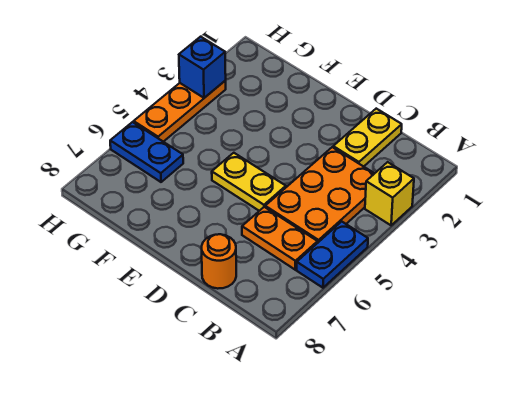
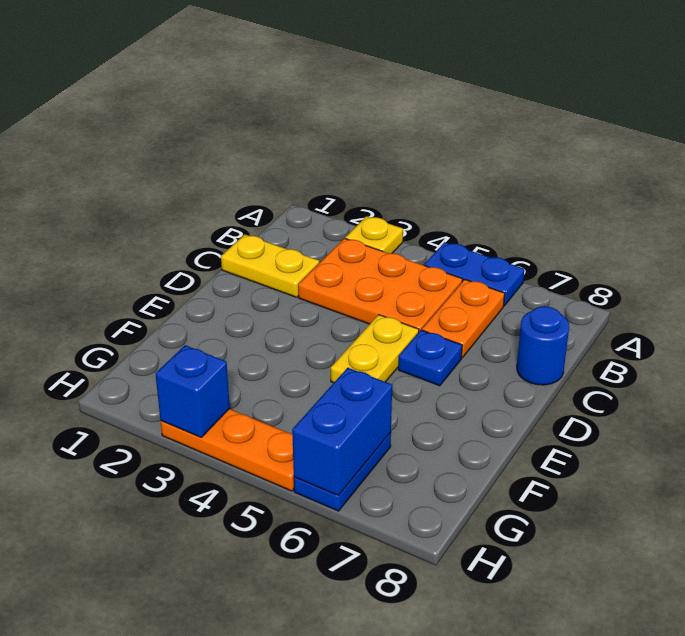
yellow brick A3 level 1 -> yellow plate A3 level 1
orange round brick C8 level 1 -> blue round brick C8 level 1
none -> blue plate D6 level 1
none -> blue brick G6:H6 level 2

